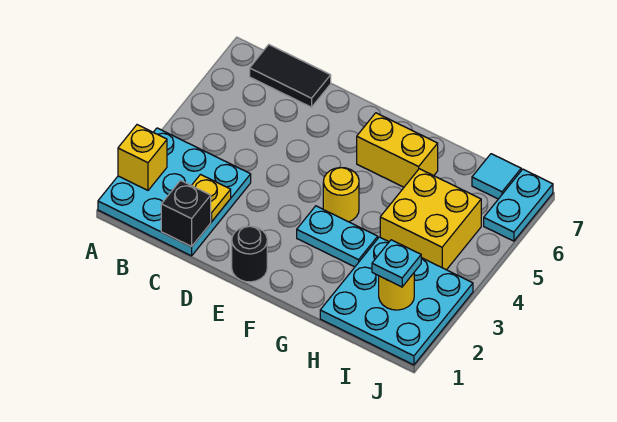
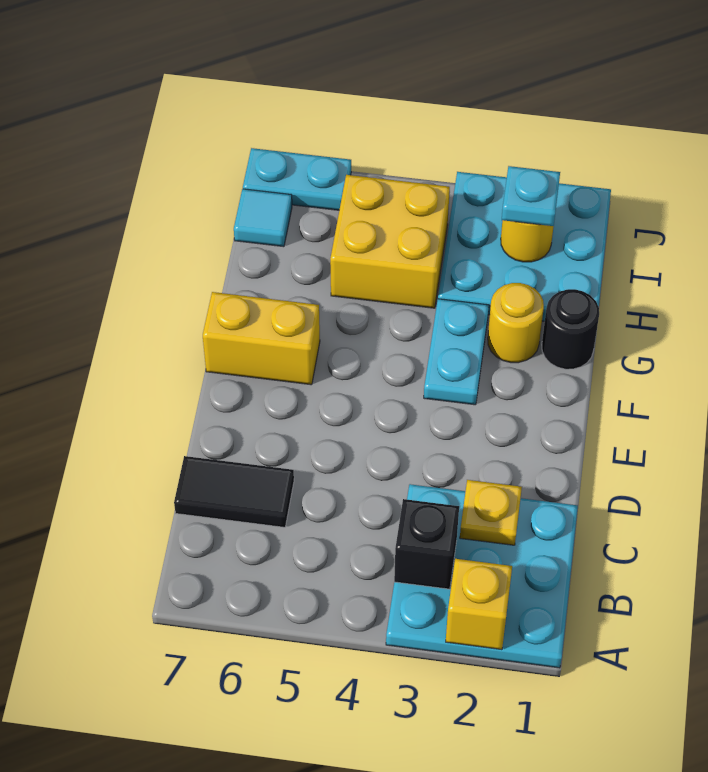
black tile B7:C7 level 1 -> black tile C6:C7 level 1
black brick C1 level 2 -> black brick B3 level 2
black round brick E1 level 1 -> black round brick G1 level 1
yellow round brick F4 level 1 -> yellow round brick G2 level 1
yellow brick F6:G6 level 1 -> yellow brick F6:F7 level 1

